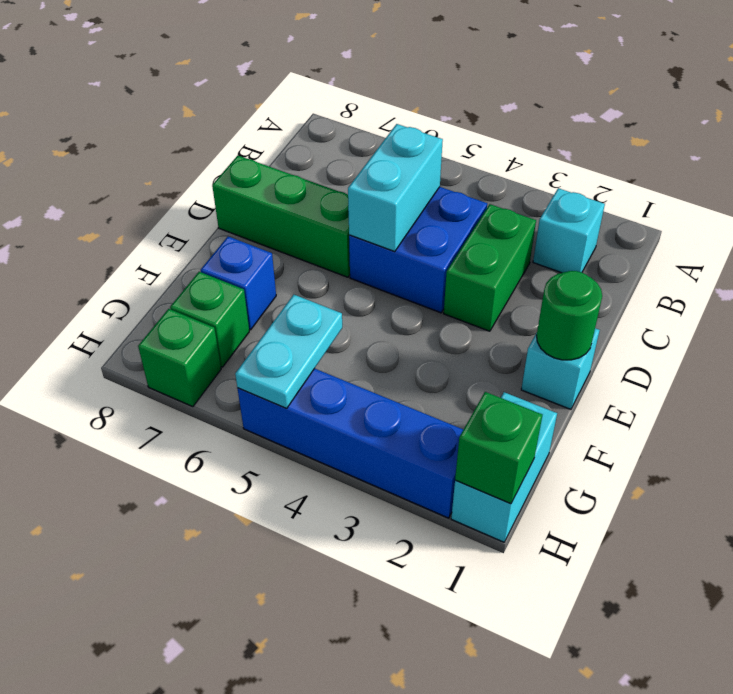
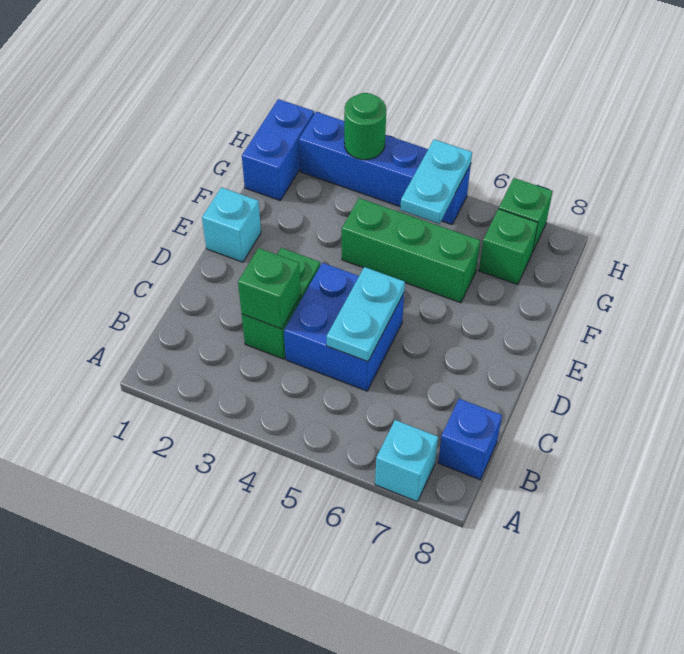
cyan brick B2 level 1 -> cyan brick A7 level 1
cyan brick C5:D5 level 2 -> cyan plate C5:D5 level 2
green brick D6:D8 level 1 -> green brick F4:F6 level 1
green round brick E1 level 2 -> green round brick H3 level 2
blue brick F7 level 1 -> blue brick B8 level 1
cyan brick G1:H1 level 1 -> blue brick G1:H1 level 1
green brick H1 level 2 -> green brick C3 level 2

